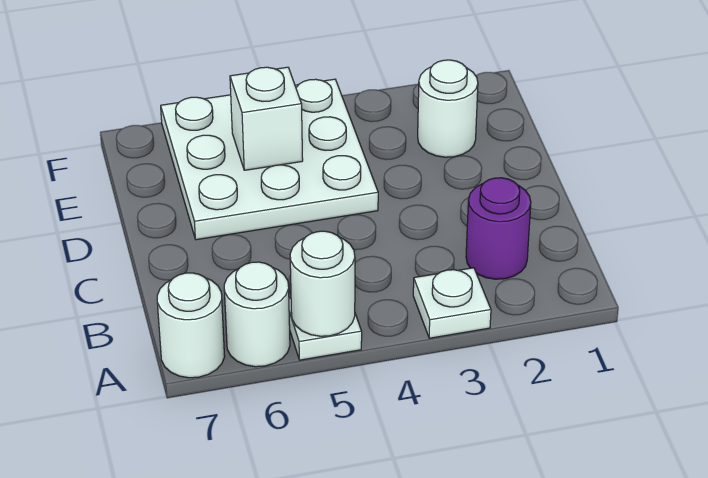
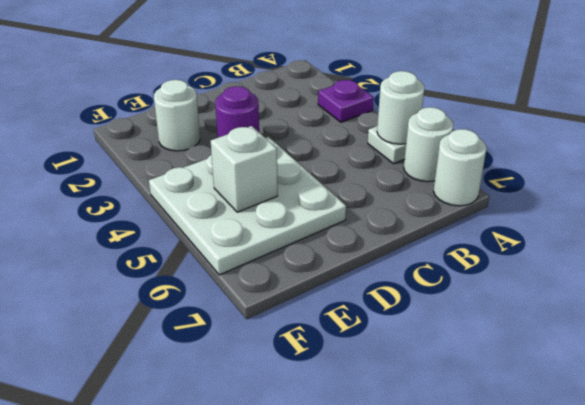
white plate A3 level 1 -> purple plate A3 level 1
purple round brick B2 level 1 -> purple round brick D3 level 1

